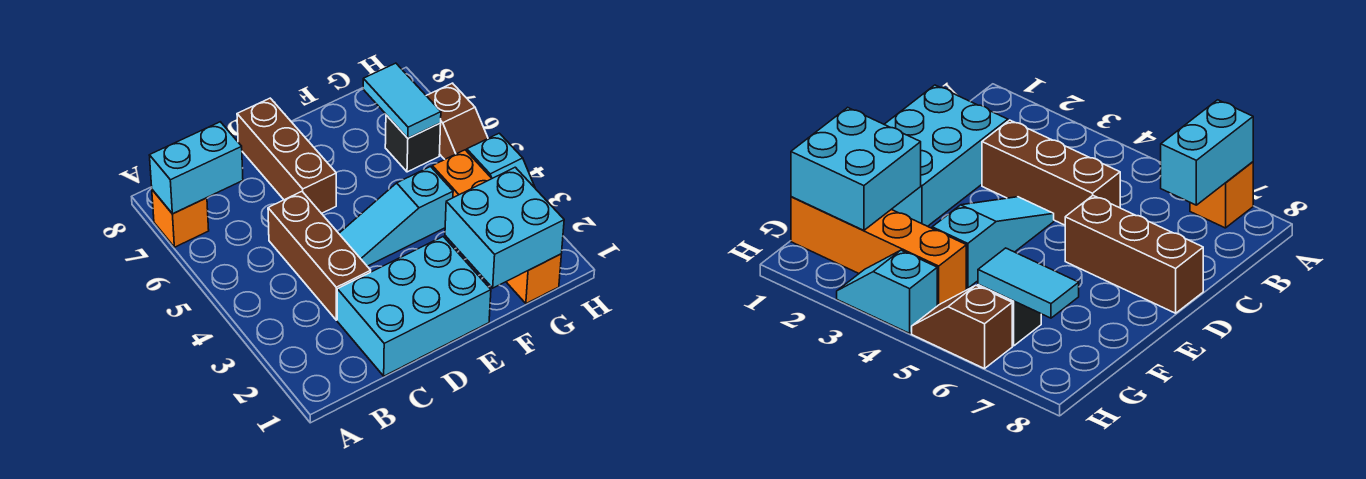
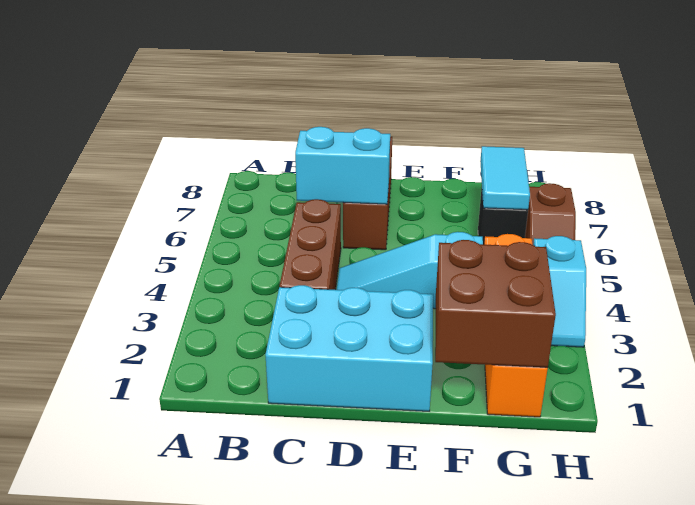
orange brick A7 level 1 -> none
cyan brick A7:B7 level 2 -> cyan brick C6:D6 level 2
cyan brick F1:G2 level 2 -> brown brick F1:G2 level 2

